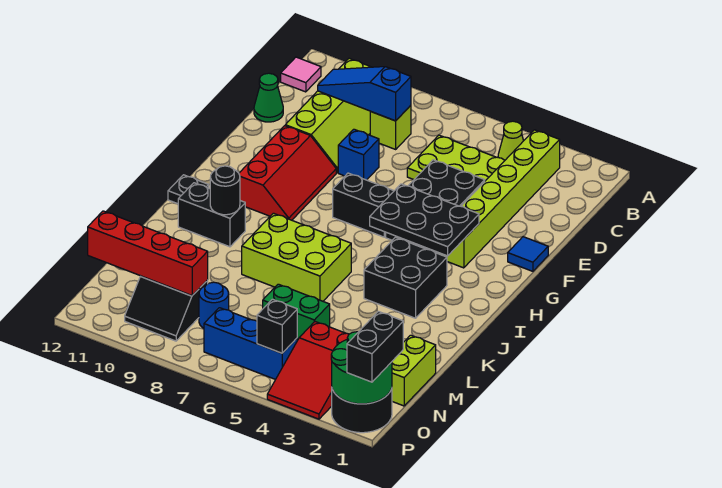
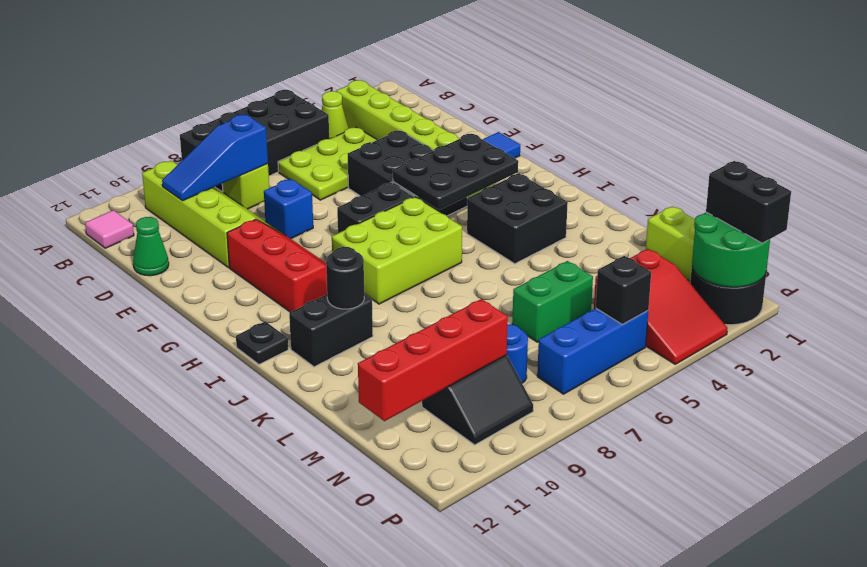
none -> black brick A5:B8 level 1
lime brick J6:K8 level 1 -> lime brick H6:I8 level 1

